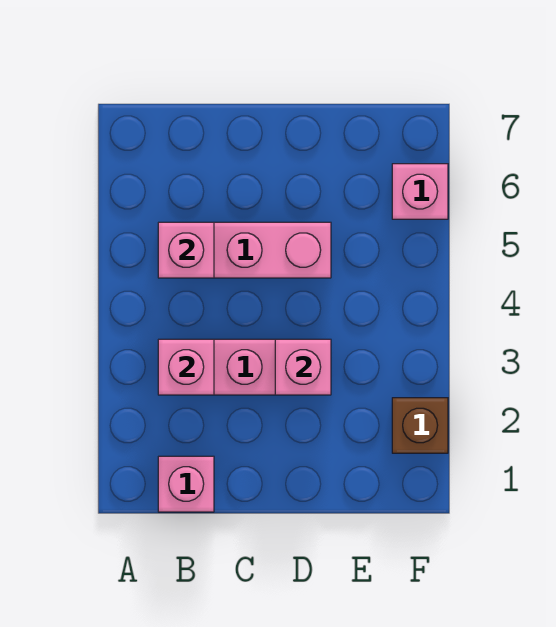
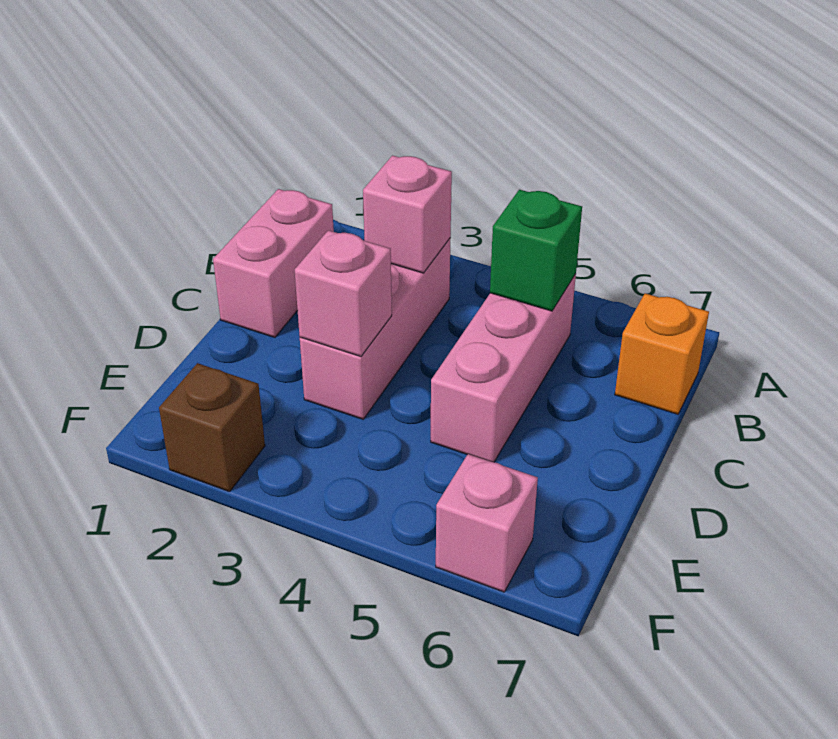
pink brick B1 level 1 -> pink brick B1:C1 level 1
pink brick B5 level 2 -> green brick B5 level 2
none -> orange brick B7 level 1

